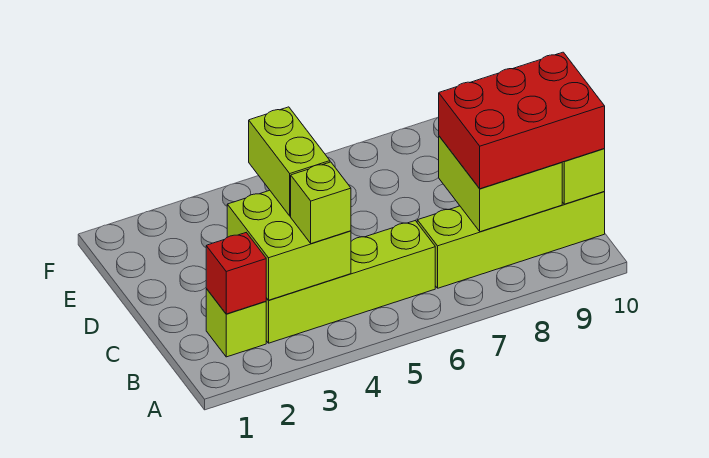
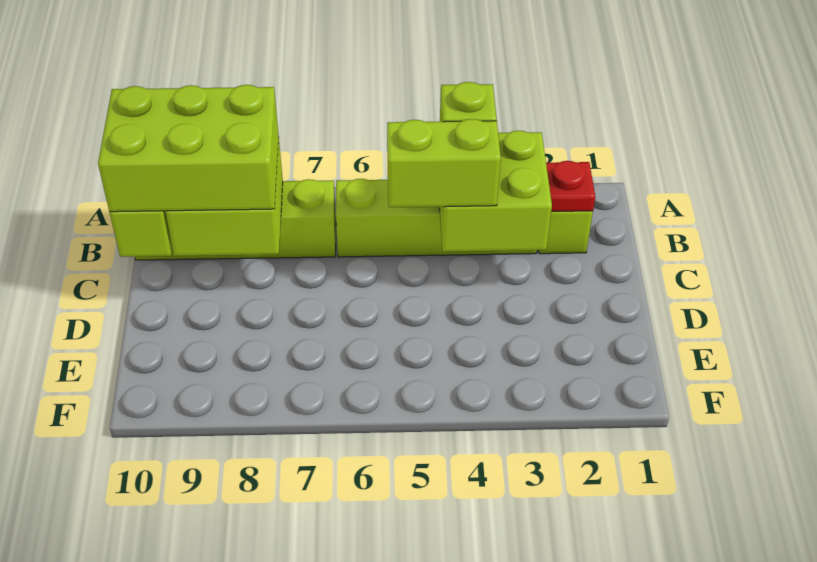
red brick B2 level 2 -> red plate B2 level 2
red brick B8:C10 level 3 -> lime brick B8:C10 level 3
lime brick C4:D4 level 3 -> lime brick C4:C5 level 3

